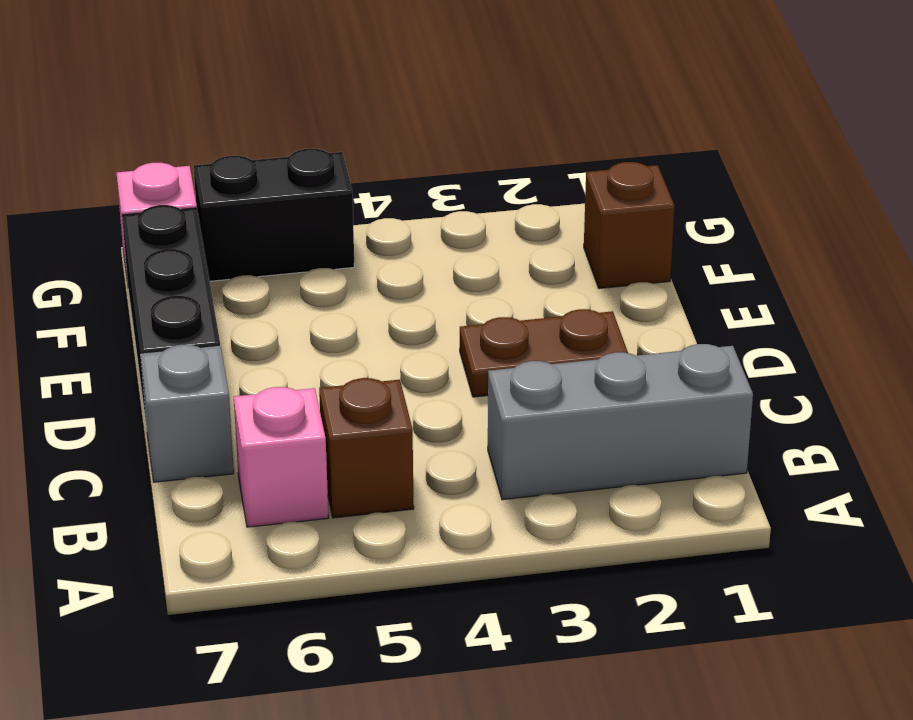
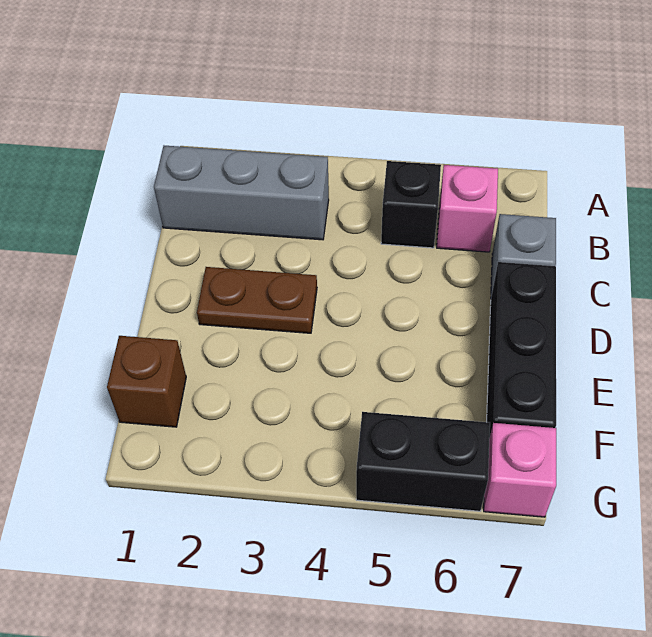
brown brick B5 level 1 -> black brick B5 level 1

